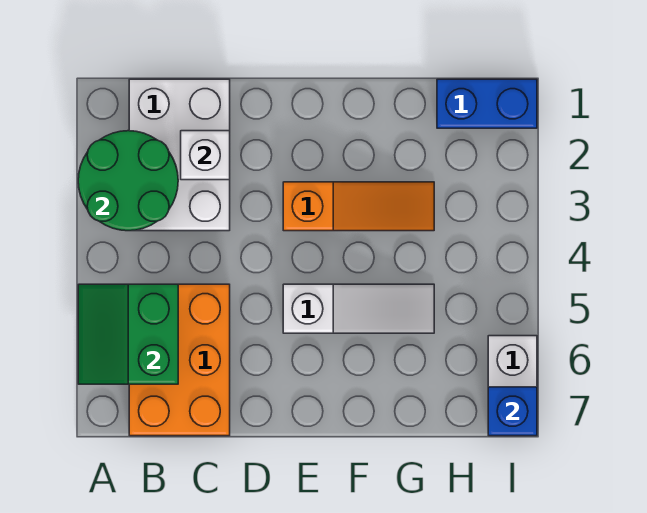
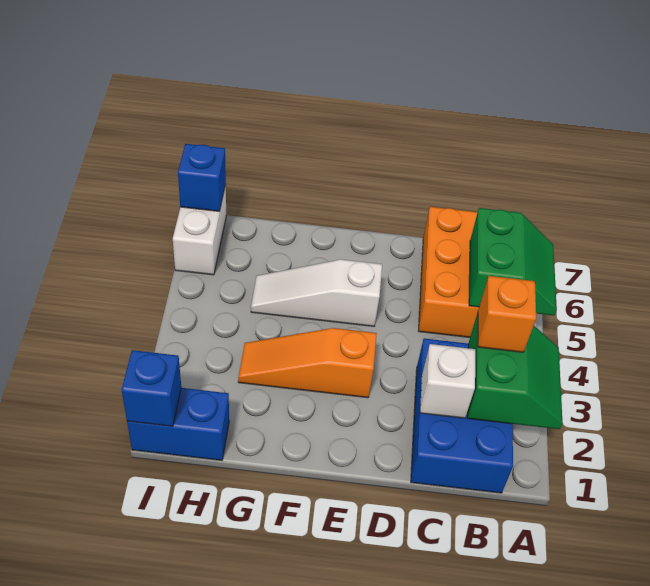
green round brick A2:B3 level 2 -> green slope A2:B3 level 2 top B
white brick B1:C3 level 1 -> blue brick B1:C3 level 1
none -> orange brick B3 level 3
none -> blue brick I1 level 2

